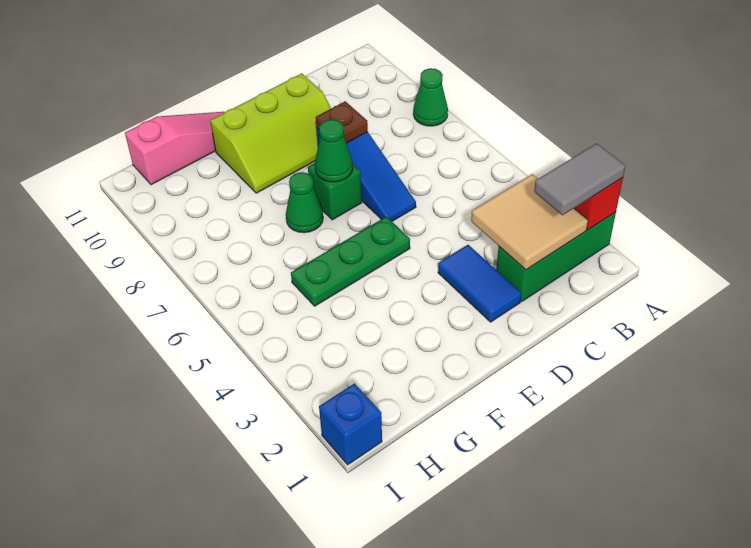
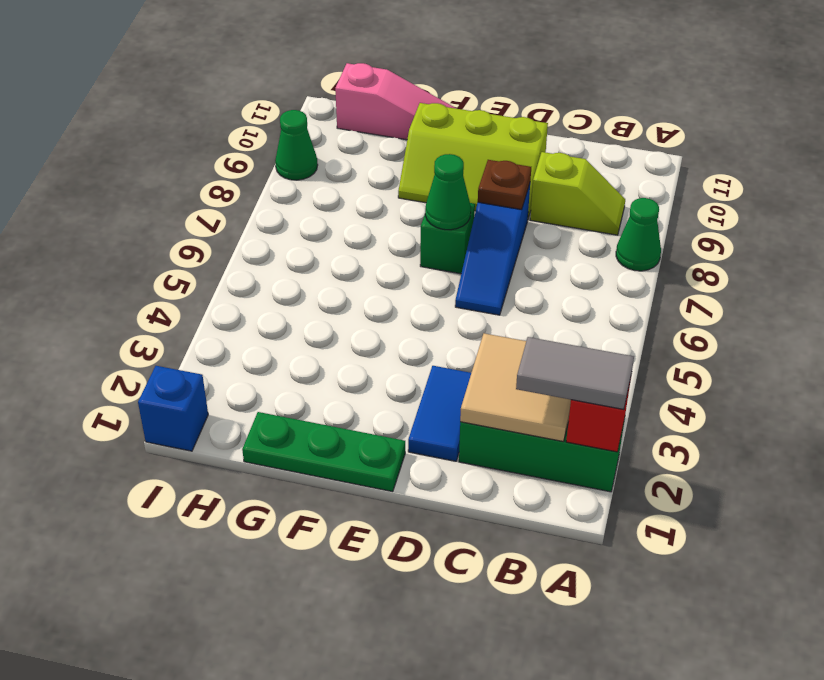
none -> lime slope B9:C9 level 1 top C
green plate E5:G5 level 1 -> green plate E1:G1 level 1
green cone F7 level 1 -> green cone I9 level 1

